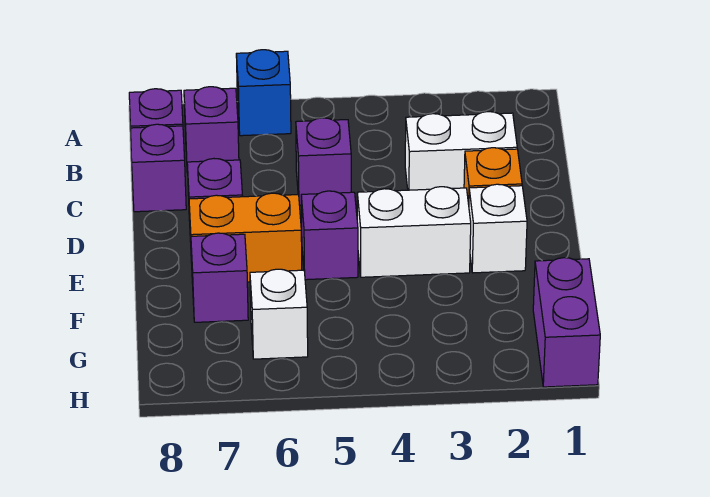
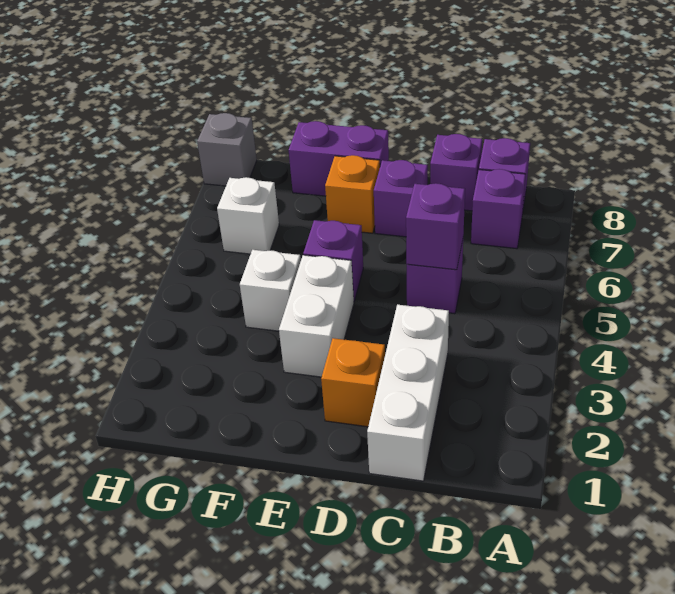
blue brick A6 level 1 -> none
white brick C2:C3 level 1 -> white brick C1:C3 level 1
white brick E2 level 1 -> white brick F4 level 1
orange brick E6:E7 level 1 -> orange brick E7 level 1
purple brick F7 level 1 -> purple brick C5 level 2
purple brick G1:H1 level 1 -> purple brick E8:F8 level 1
none -> grey brick H8 level 1

